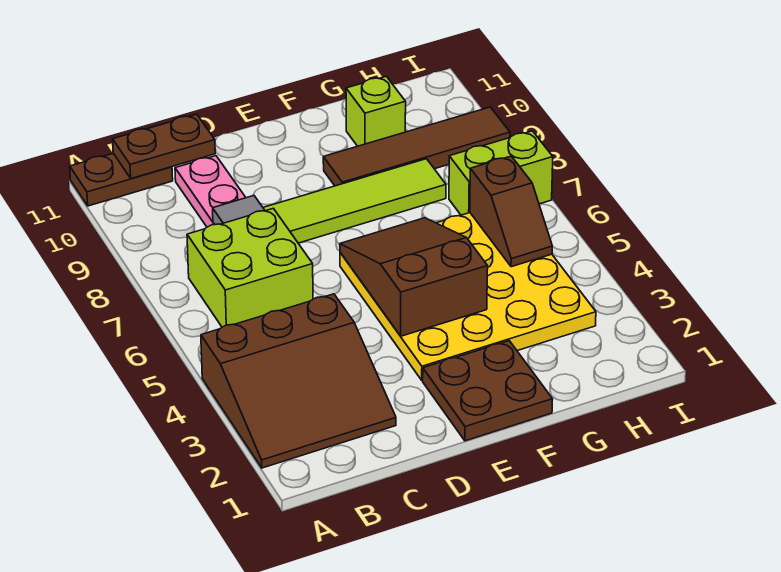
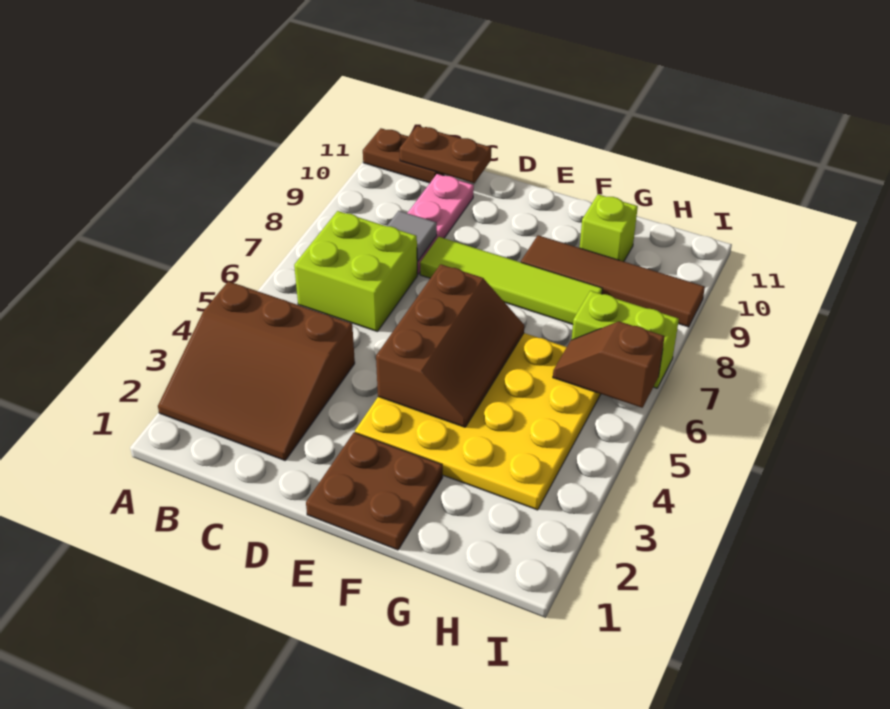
brown slope E4:F6 level 2 top 4 -> brown slope E4:F6 level 2 top E
brown slope H5:H6 level 2 top 6 -> brown slope H6:I6 level 2 top I

